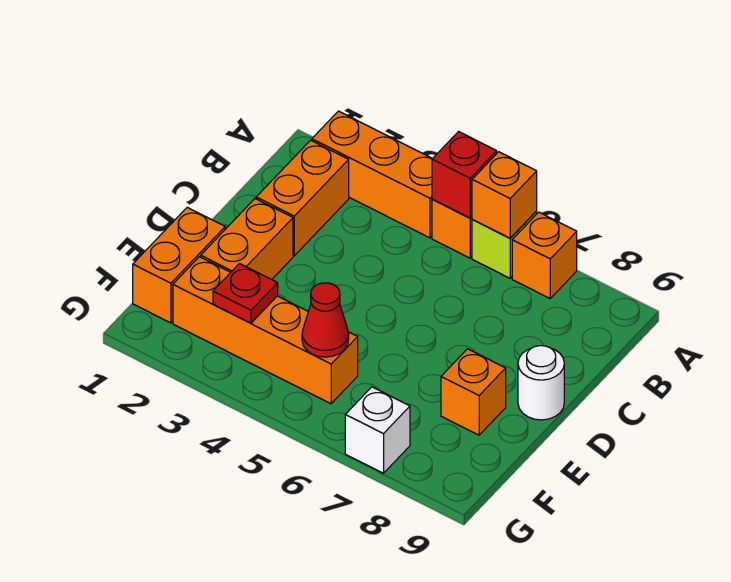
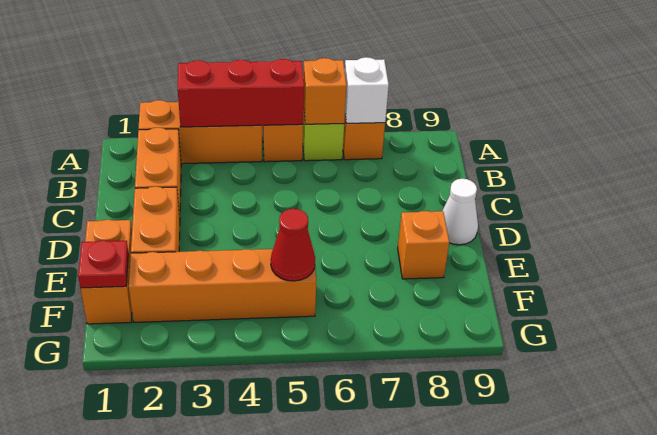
red brick A5 level 2 -> red brick A3:A5 level 2
white round brick D9 level 1 -> white cone D9 level 1
red plate F3 level 2 -> red plate F1 level 2
white brick G7 level 1 -> white brick A7 level 2

